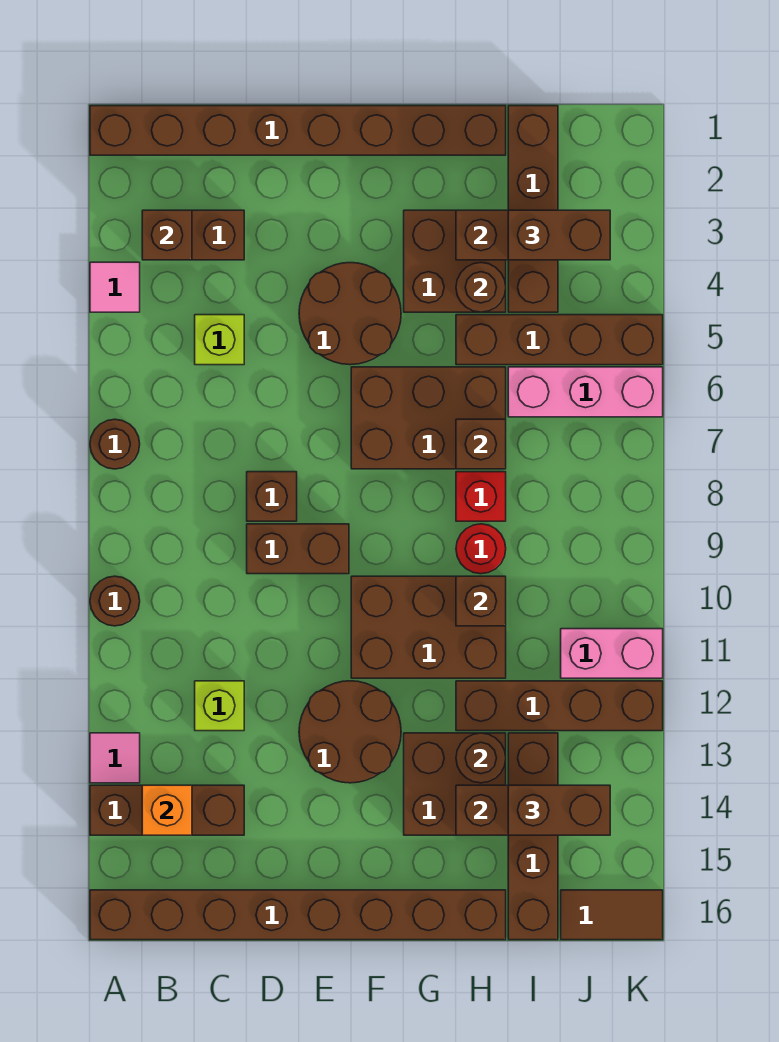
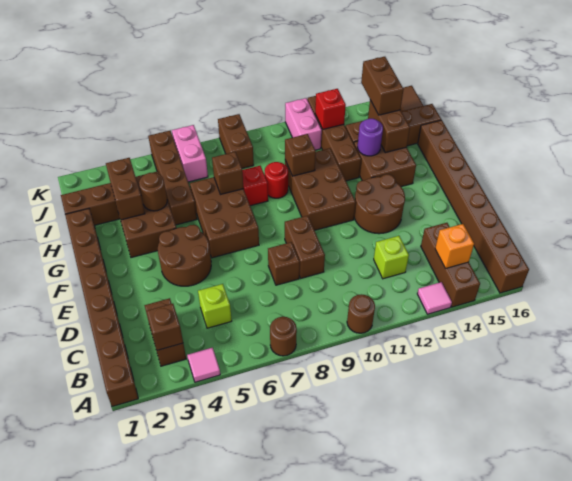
brown round brick H13 level 2 -> purple round brick H13 level 2
brown brick I3:J3 level 3 -> brown brick J8:K8 level 1
pink brick I6:K6 level 1 -> pink brick J6:K6 level 1
none -> red brick J12 level 2

